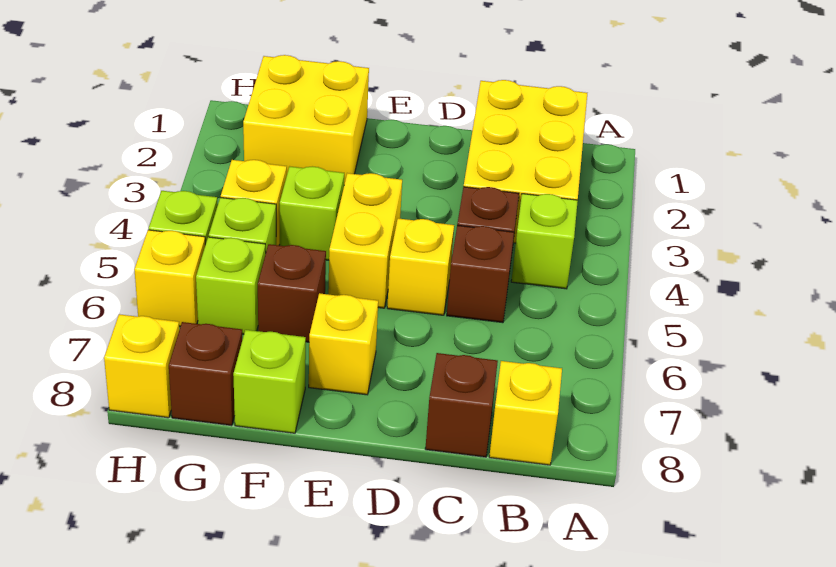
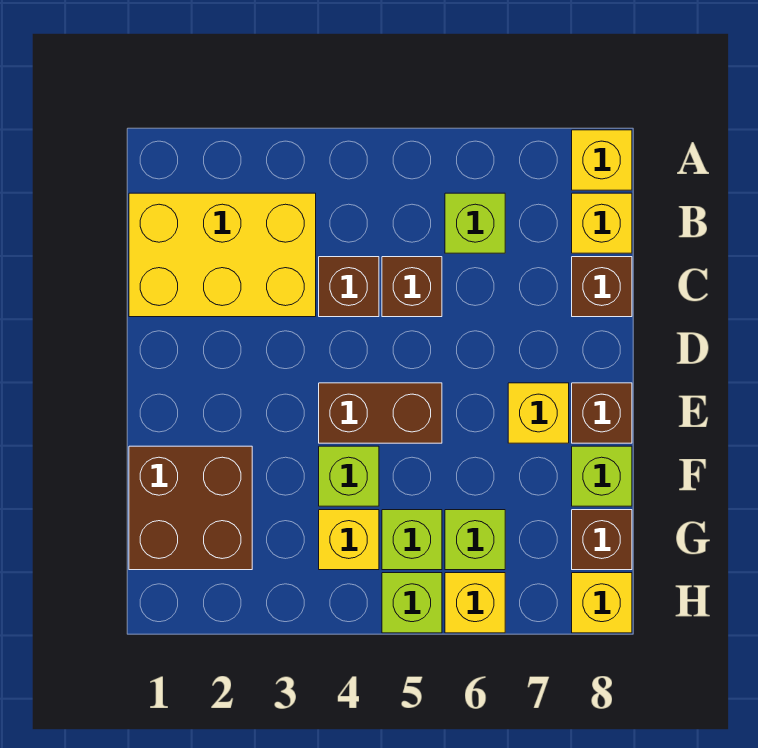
lime brick B4 level 1 -> lime brick B6 level 1
yellow brick D5 level 1 -> yellow brick A8 level 1
yellow brick E4:E5 level 1 -> brown brick E4:E5 level 1
yellow brick F1:G2 level 1 -> brown brick F1:G2 level 1
brown brick F6 level 1 -> brown brick E8 level 1

